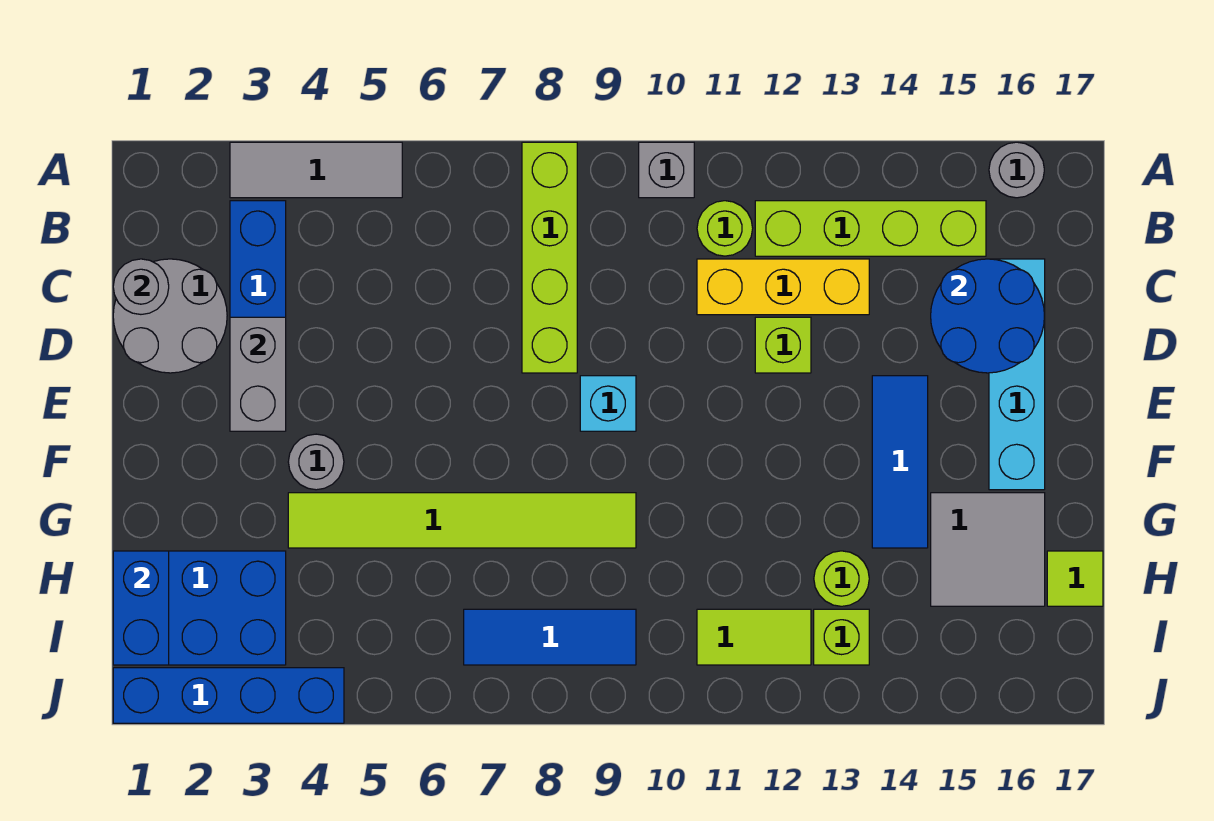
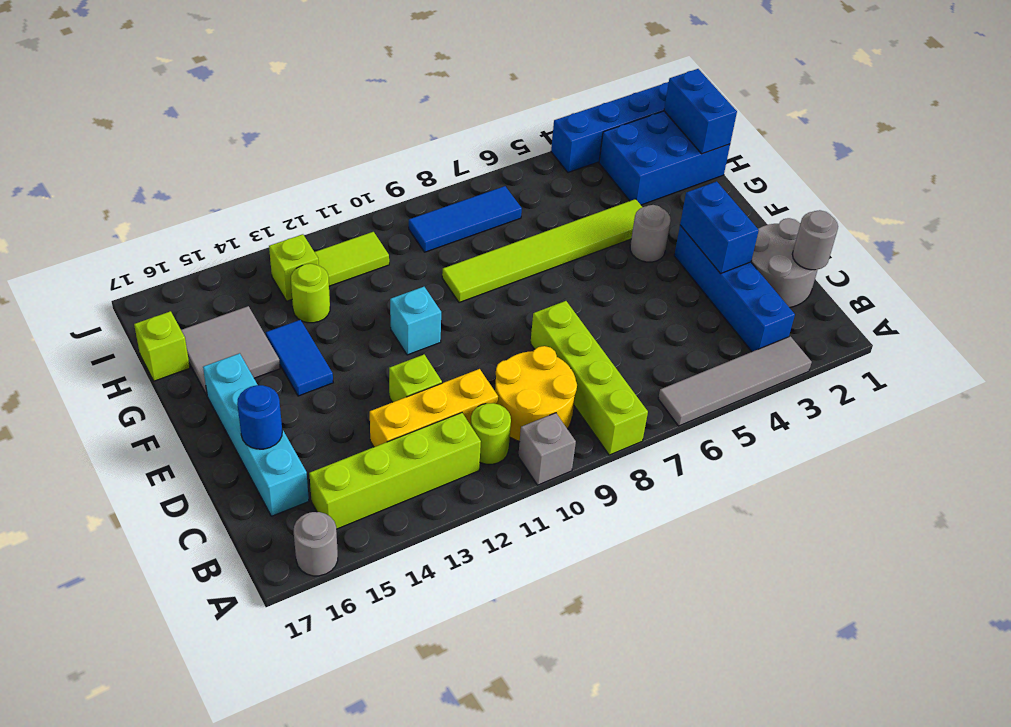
grey tile A3:A5 level 1 -> grey tile A3:A6 level 1
none -> yellow round brick B9:C10 level 1
blue round brick C15:D16 level 2 -> blue round brick D16 level 2
grey brick D3:E3 level 2 -> blue brick D3:E3 level 2
cyan brick E9 level 1 -> cyan brick F11 level 1
blue tile E14:G14 level 1 -> blue tile F14:G14 level 1
lime tile H17 level 1 -> lime brick H17 level 1

